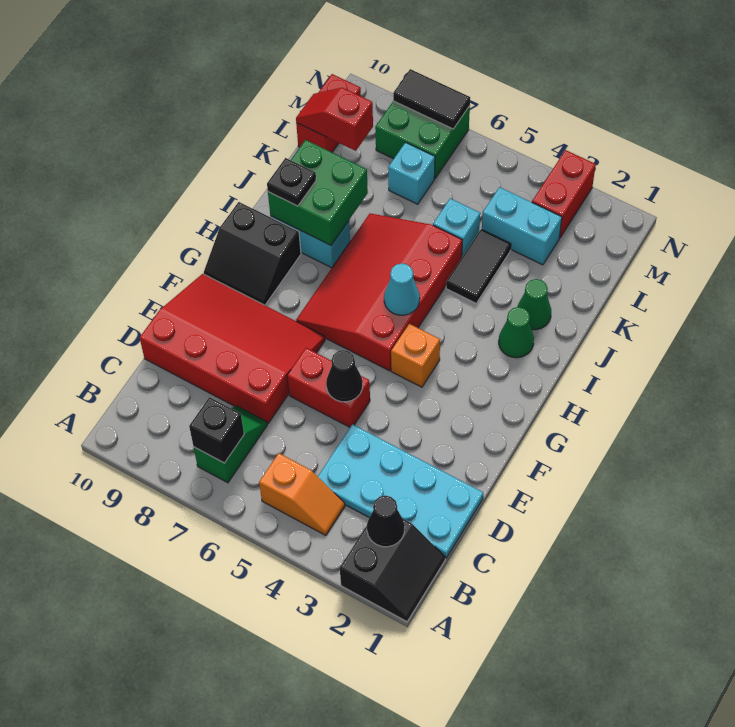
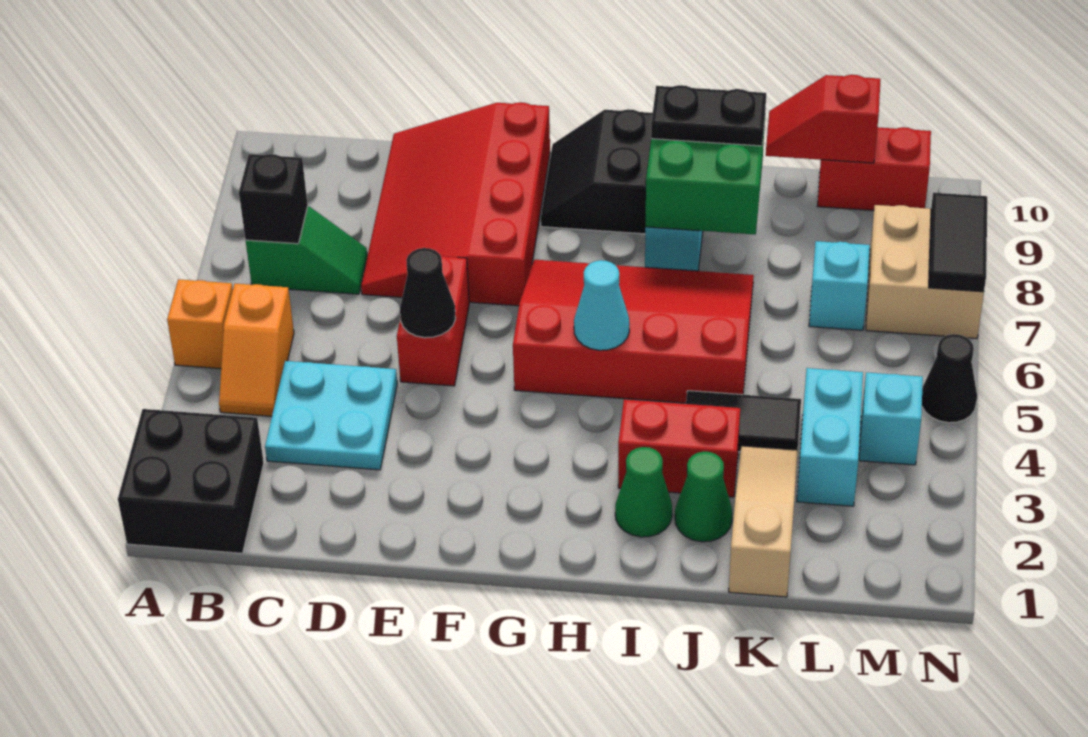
black slope A1:B2 level 1 top 2 -> black brick A1:B2 level 1
black cone B2 level 2 -> black cone N5 level 1
cyan plate C1:D4 level 1 -> cyan plate C3:D4 level 1
red slope D7:F10 level 1 top D -> red slope D7:F10 level 1 top F
orange brick G4 level 1 -> orange brick A5 level 1
black plate I9 level 3 -> black plate I9:J9 level 3
none -> tan slope K1:K3 level 1 top 1
cyan brick K5 level 1 -> cyan brick M4 level 1
red slope L9:L10 level 2 top 9 -> red slope K10:L10 level 2 top L
red brick M3:N3 level 1 -> red brick I3:J3 level 1
green brick M7:N8 level 1 -> tan brick M7:N8 level 1

